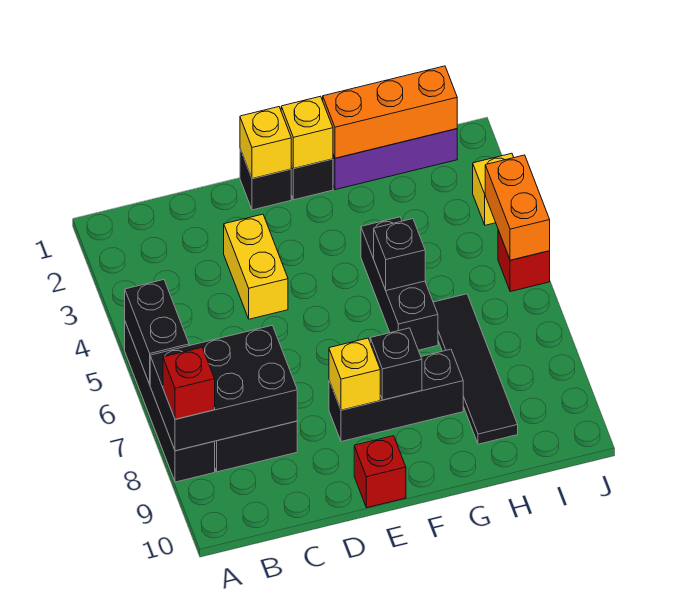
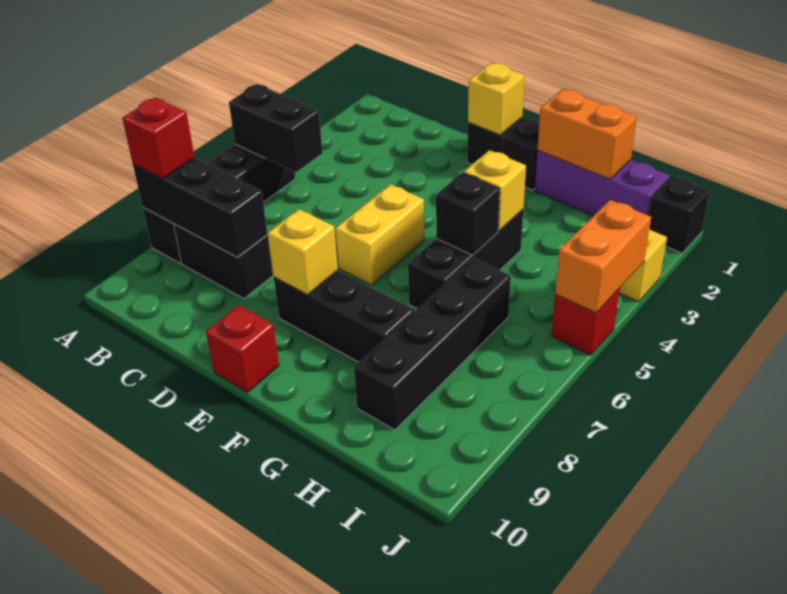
black brick A5:A6 level 2 -> black brick A5:B5 level 2
black brick A7:C8 level 2 -> black brick A8:C8 level 2
yellow brick D3:D4 level 1 -> yellow brick E5:E6 level 1
yellow brick F1 level 2 -> yellow brick G4 level 2
black brick F8 level 2 -> black brick J1 level 1
orange brick G1:I1 level 2 -> orange brick G1:H1 level 2
black tile H6:H9 level 1 -> black brick H6:H9 level 1

